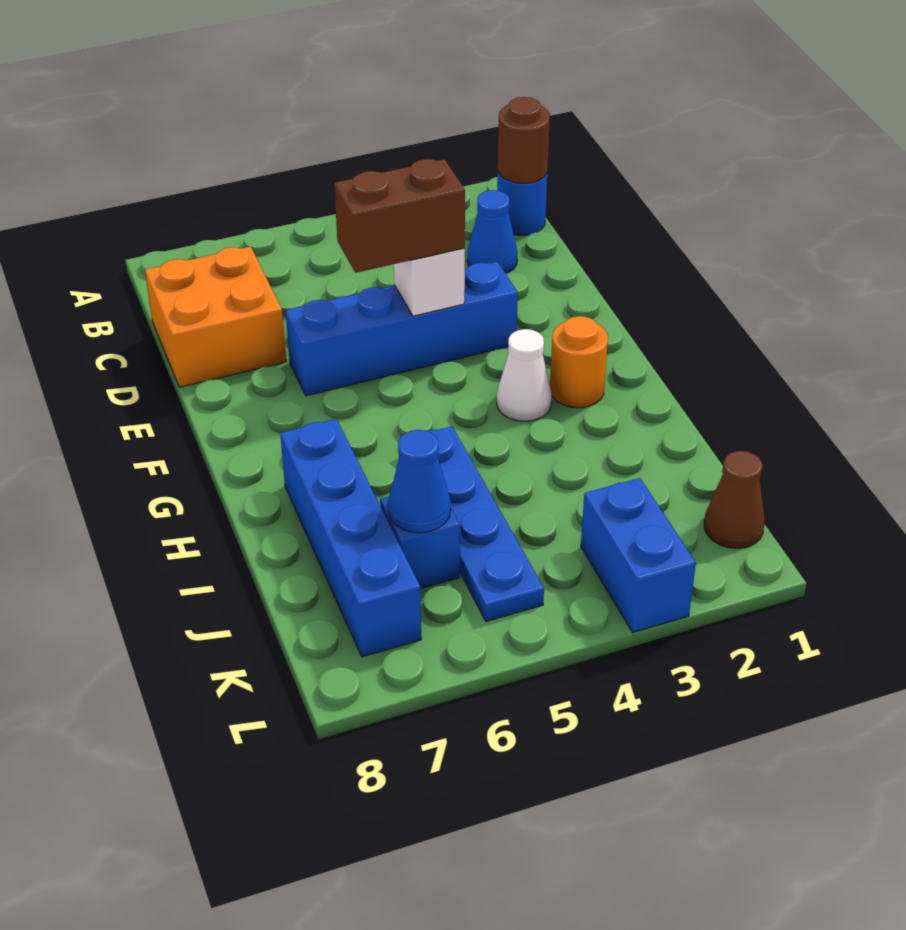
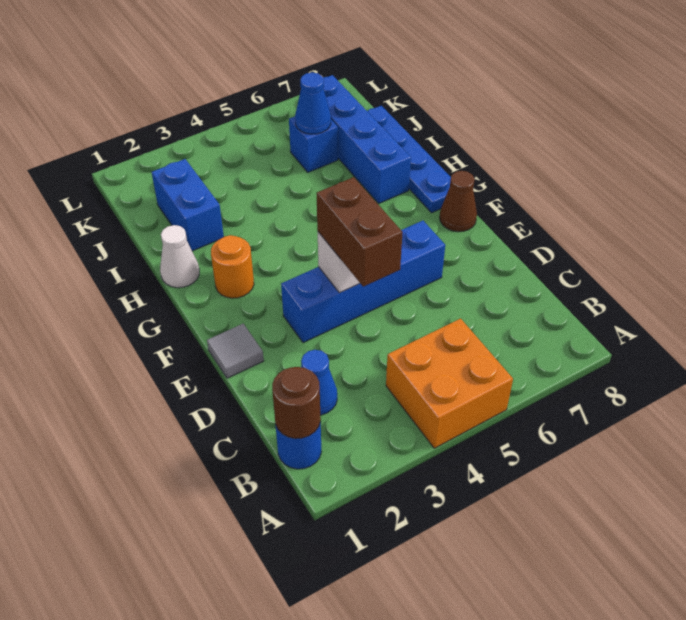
orange brick C7:D8 level 1 -> orange brick A4:B5 level 1
none -> grey tile E1 level 1
brown brick E4:E5 level 3 -> brown brick D4:E4 level 3
white cone G3 level 1 -> white cone H1 level 1
blue plate H5:K5 level 1 -> blue plate G8:J8 level 1
brown cone K1 level 1 -> brown cone F8 level 1
blue brick K3:L3 level 1 -> blue brick I2:J2 level 1

